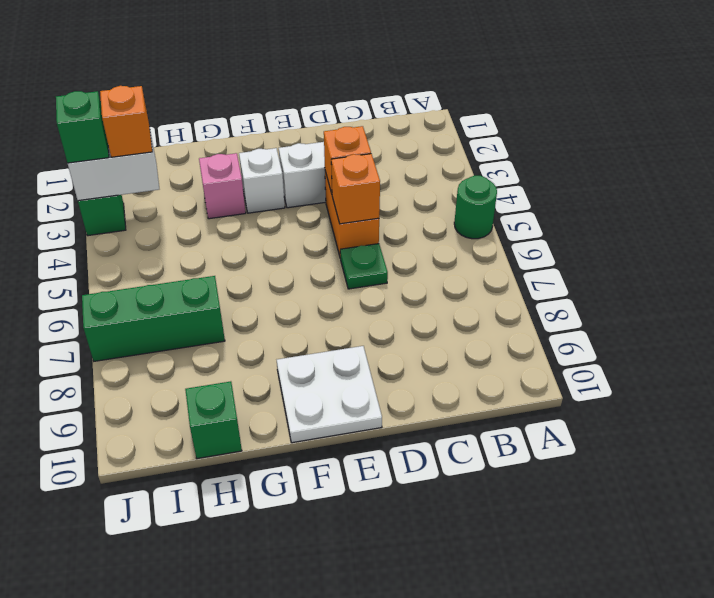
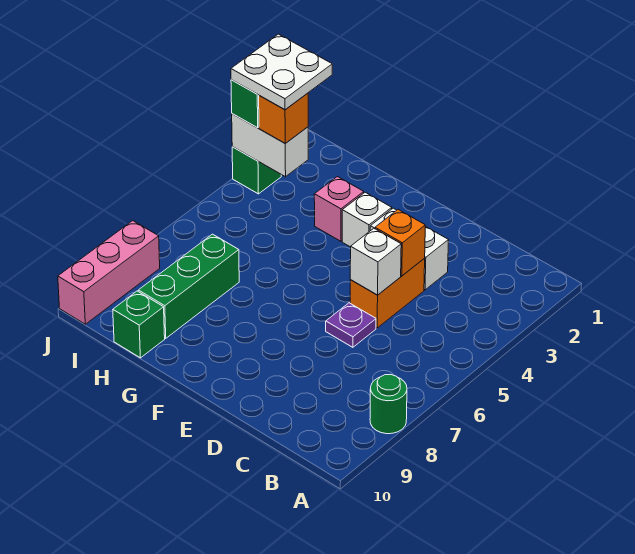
green round brick A5 level 1 -> green round brick A8 level 1
orange brick D5 level 2 -> white brick D5 level 2
green plate D6 level 1 -> purple plate D6 level 1
white plate E9:F10 level 1 -> white plate I2:J3 level 4
green brick H7:J7 level 1 -> green brick H7:H9 level 1
none -> pink brick J8:J10 level 1

